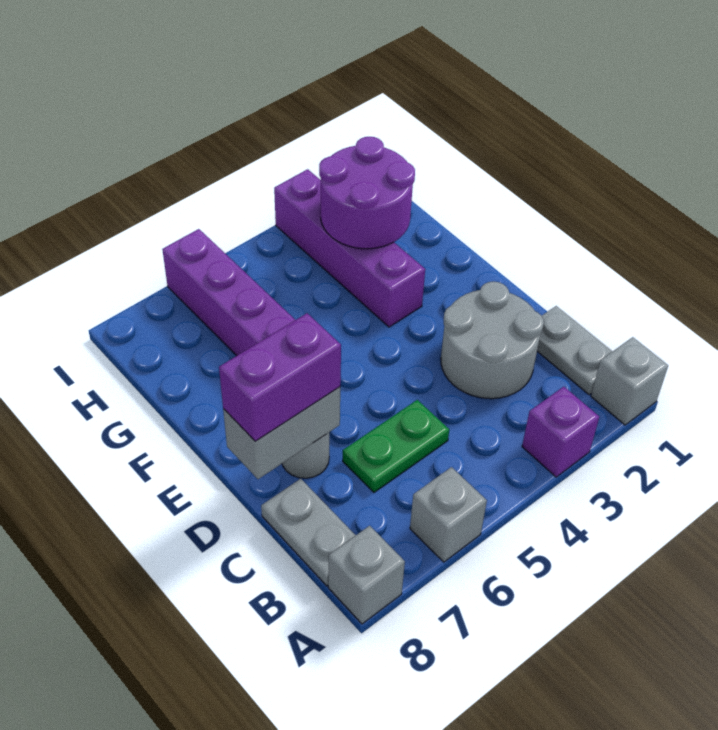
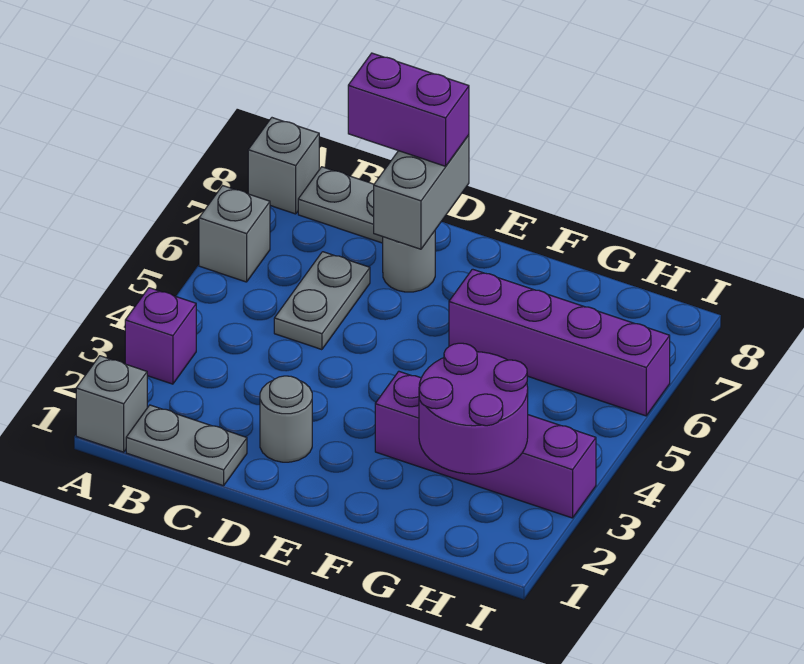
grey round brick C2:D3 level 1 -> grey round brick D2 level 1
green plate C5:C6 level 1 -> grey plate C5:C6 level 1
purple brick D7:D8 level 3 -> purple brick C8:D8 level 3

